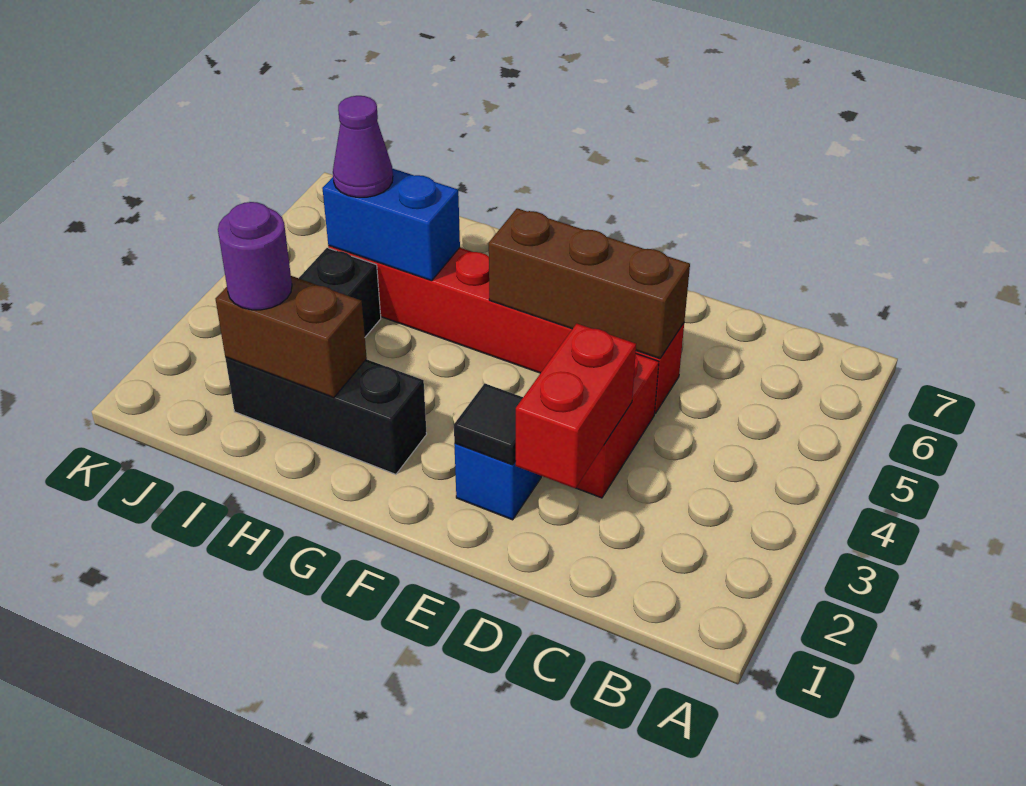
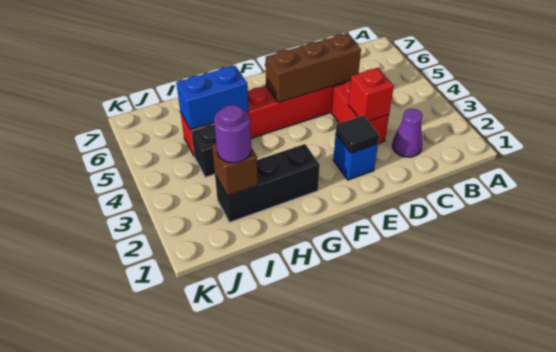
red brick D2:D3 level 2 -> red brick D3 level 2
brown brick H2:I2 level 2 -> brown brick I2 level 2
purple cone I5 level 3 -> purple cone C2 level 1

